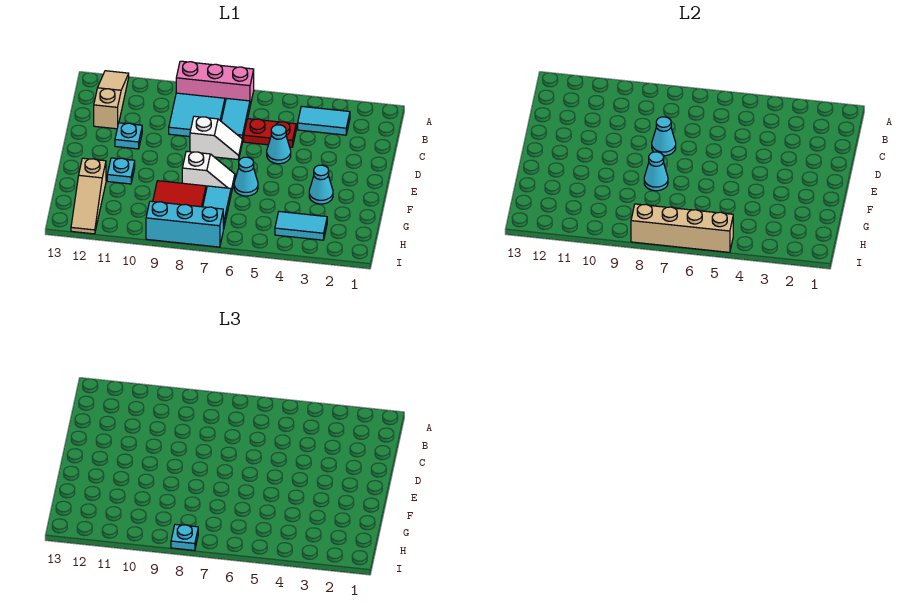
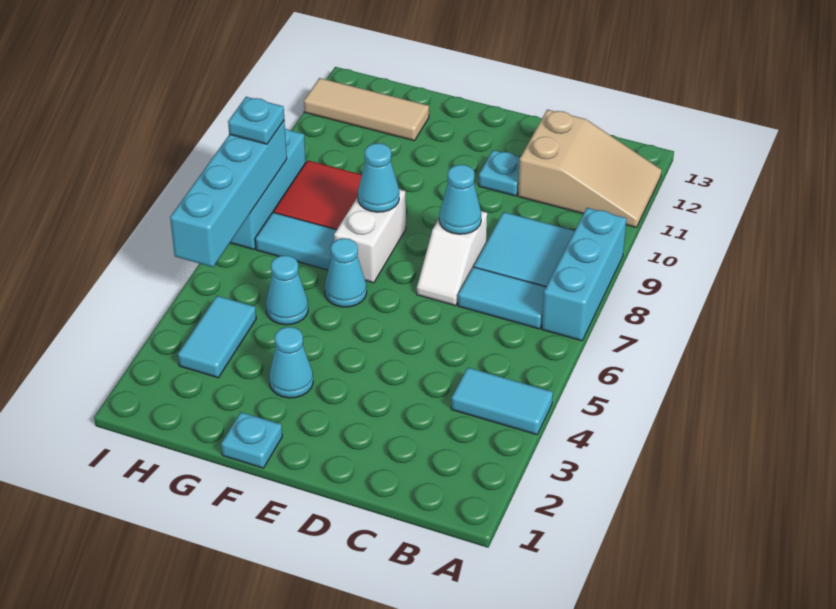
pink brick A7:A9 level 1 -> cyan brick A7:A9 level 1
tan slope A12:C12 level 1 top C -> tan slope A11:C12 level 1 top C
cyan tile B3:B4 level 1 -> cyan tile A4:B4 level 1
red plate C5:C6 level 1 -> none
cyan cone D5 level 1 -> cyan cone G5 level 1
white slope F7:F8 level 1 top 8 -> white brick F7:F8 level 1
cyan plate F11 level 1 -> cyan plate F1 level 1
tan slope G12:I12 level 1 top G -> tan tile G12:I12 level 1
tan brick I5:I8 level 2 -> cyan brick I5:I8 level 2

